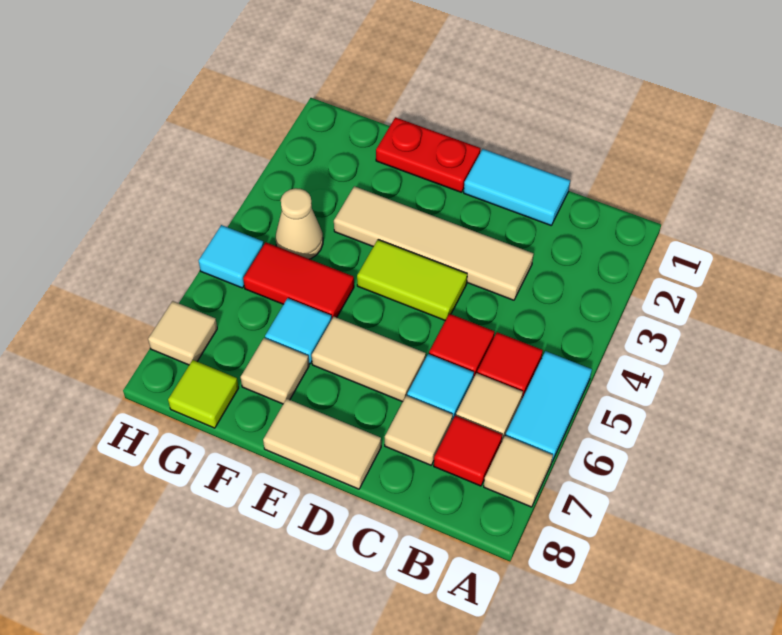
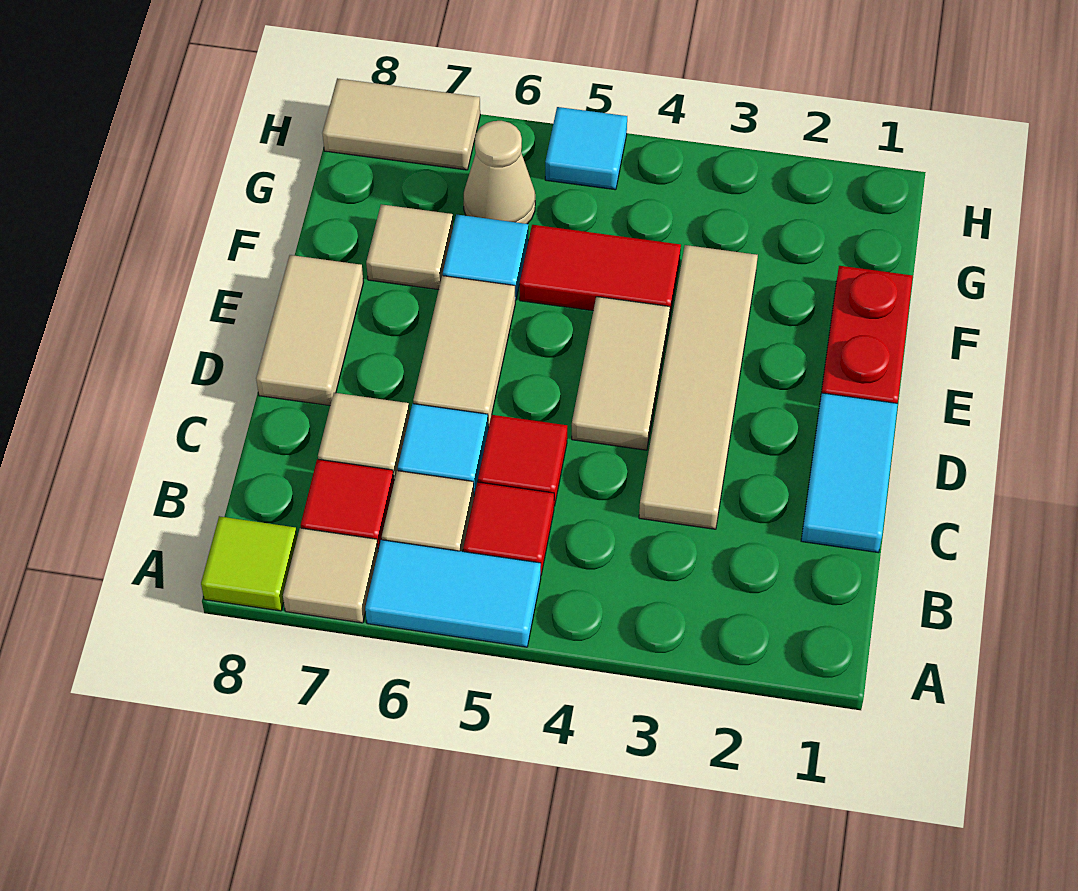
lime tile D4:E4 level 1 -> tan tile D4:E4 level 1
red tile F5:G5 level 1 -> red tile F4:F5 level 1
tan cone G4 level 1 -> tan cone G6 level 1
lime tile G8 level 1 -> lime tile A8 level 1
tan tile H7 level 1 -> tan tile H7:H8 level 1

